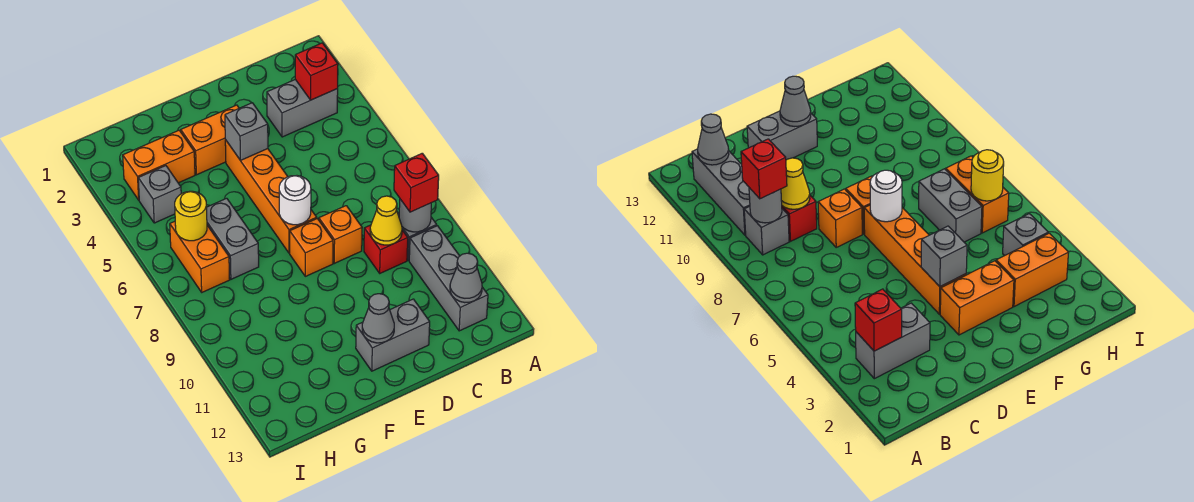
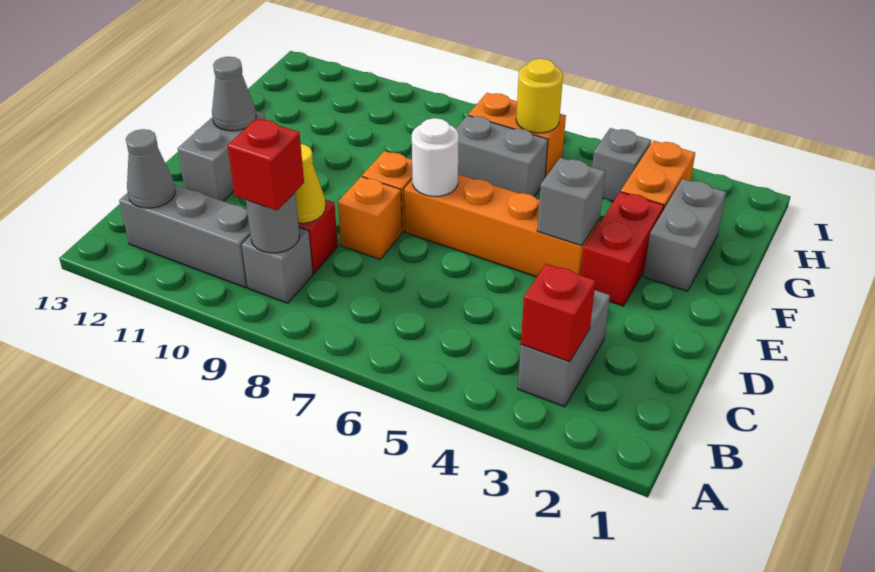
orange brick E3:F3 level 1 -> red brick E3:F3 level 1
none -> grey brick F2:G2 level 1

